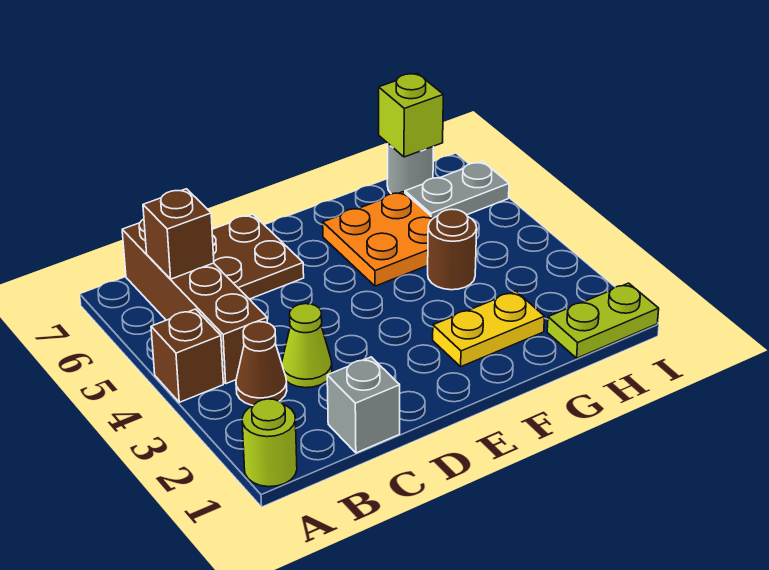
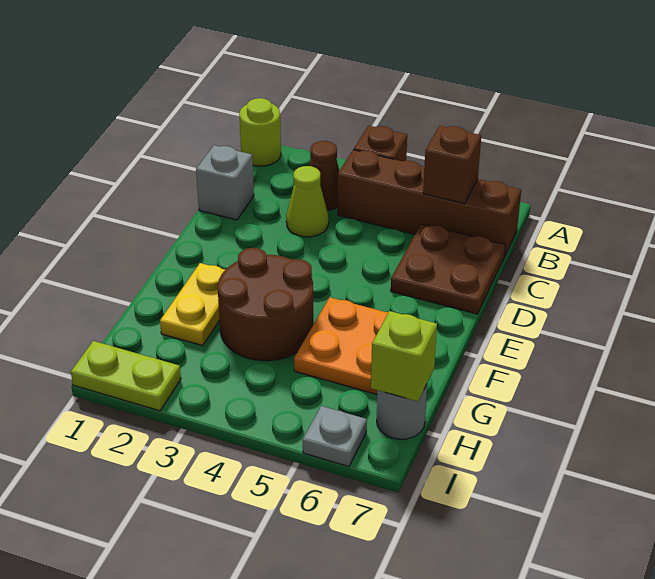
brown round brick G4 level 1 -> brown round brick F3:G4 level 1
lime plate H1:I1 level 1 -> lime plate I1:I2 level 1
grey plate H6:I6 level 1 -> grey plate I6 level 1

